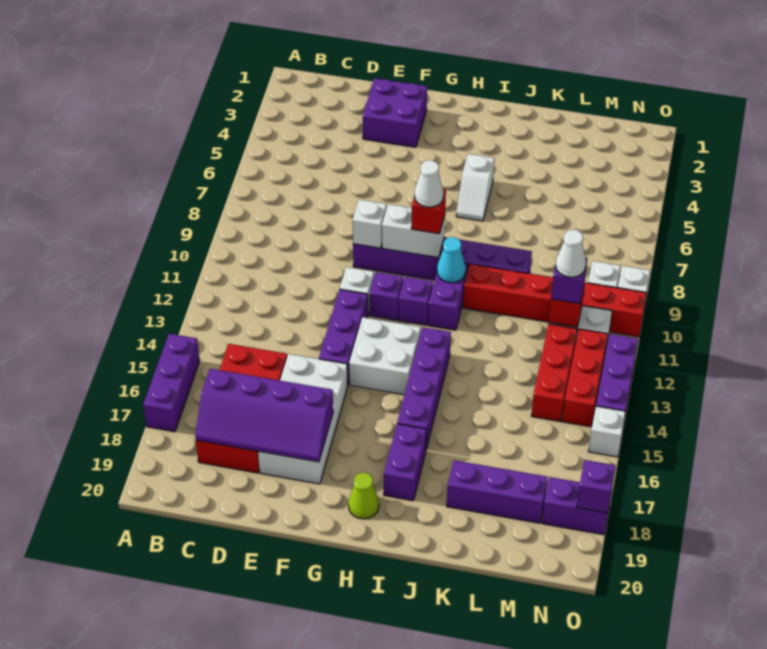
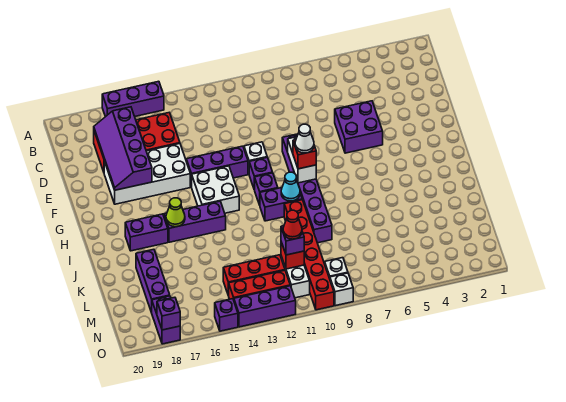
purple brick E2:F3 level 1 -> purple brick E5:F6 level 1
white brick F9 level 2 -> none
lime cone H19 level 1 -> lime cone I16 level 2
white slope I5:I6 level 1 top 5 -> none
purple brick I13:I16 level 1 -> purple brick I14:I16 level 1
white cone M11 level 4 -> red cone M11 level 4
white brick O15 level 1 -> purple brick O15 level 1

